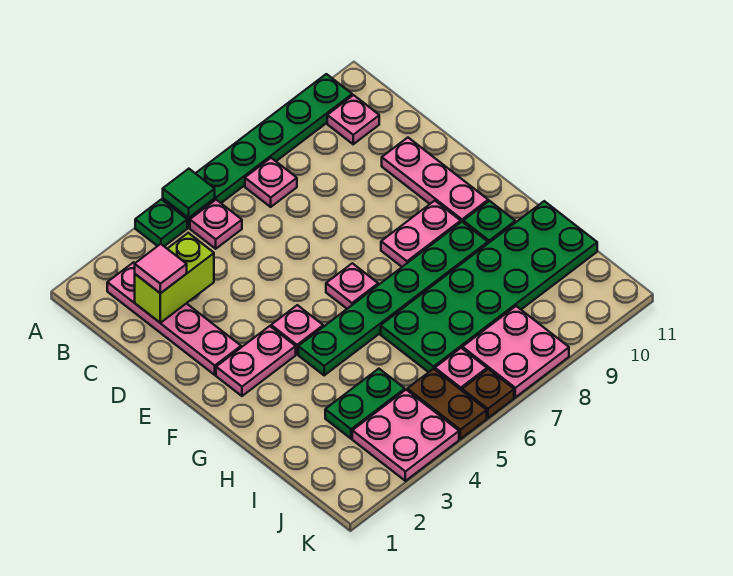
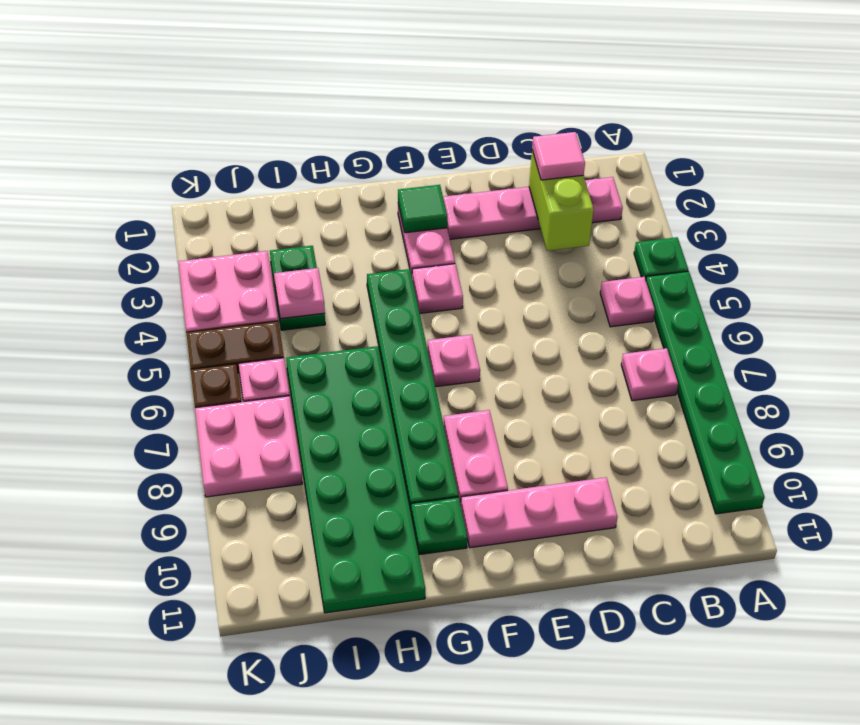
green tile A5 level 2 -> green tile F2 level 2
pink plate B10 level 1 -> pink plate I4 level 2

